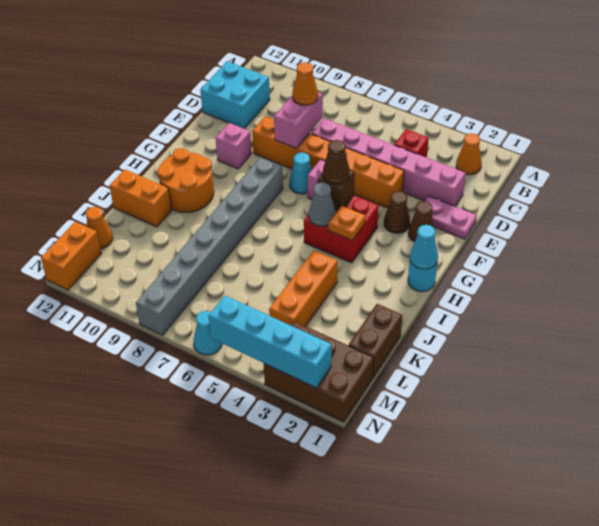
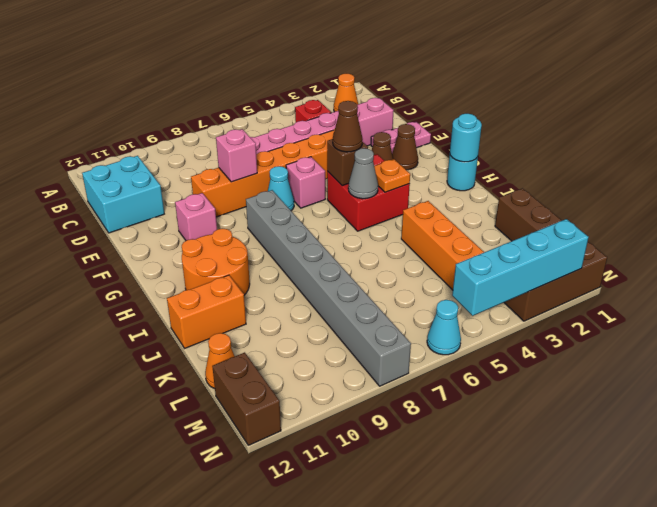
pink brick D8:E8 level 2 -> pink brick E8 level 2
orange cone D8 level 3 -> none
cyan cone H1 level 2 -> cyan round brick H1 level 2
orange brick M12:N12 level 1 -> brown brick M12:N12 level 1

